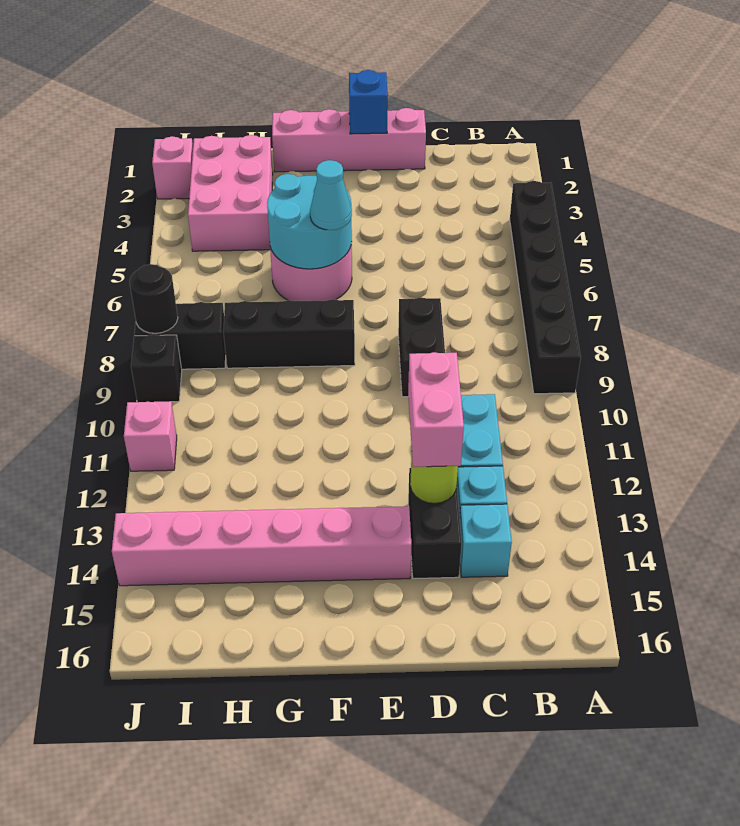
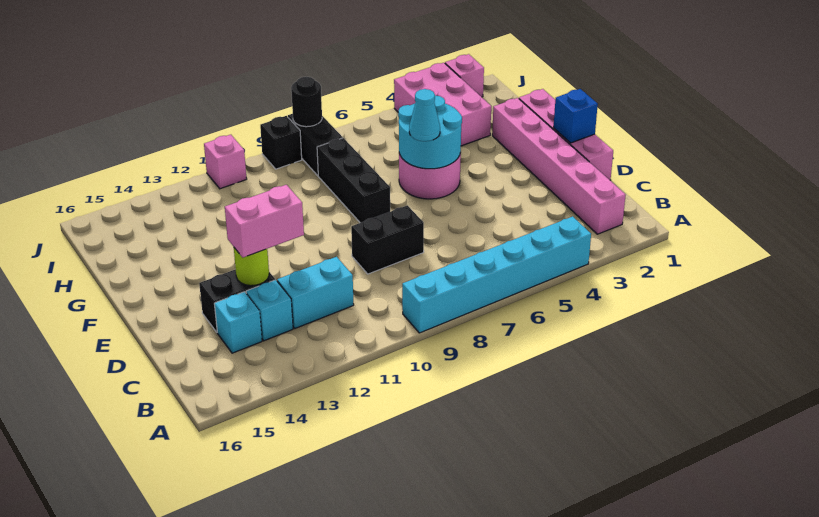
black brick A4:A9 level 1 -> cyan brick A4:A9 level 1
pink brick E14:J14 level 1 -> pink brick B2:G2 level 1
pink brick H2:I4 level 1 -> pink brick H3:J4 level 1

